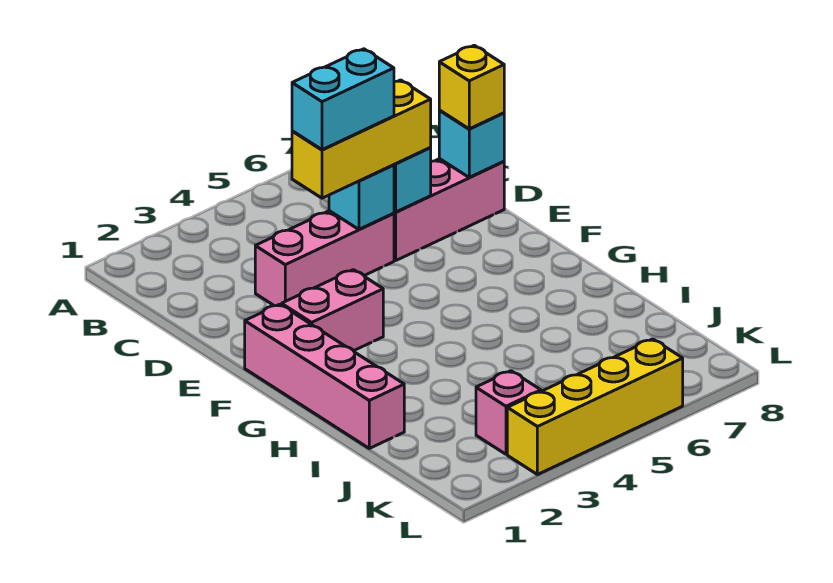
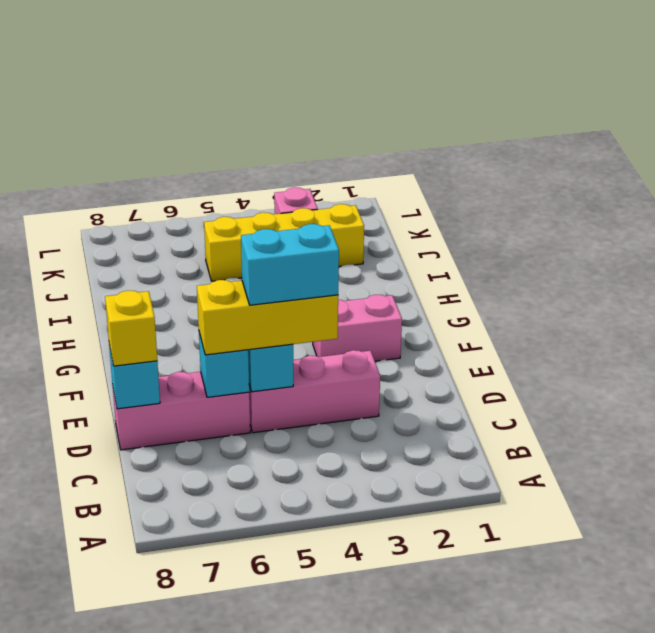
pink brick F1:I1 level 1 -> none
yellow brick L3:L6 level 1 -> yellow brick J2:J5 level 1

